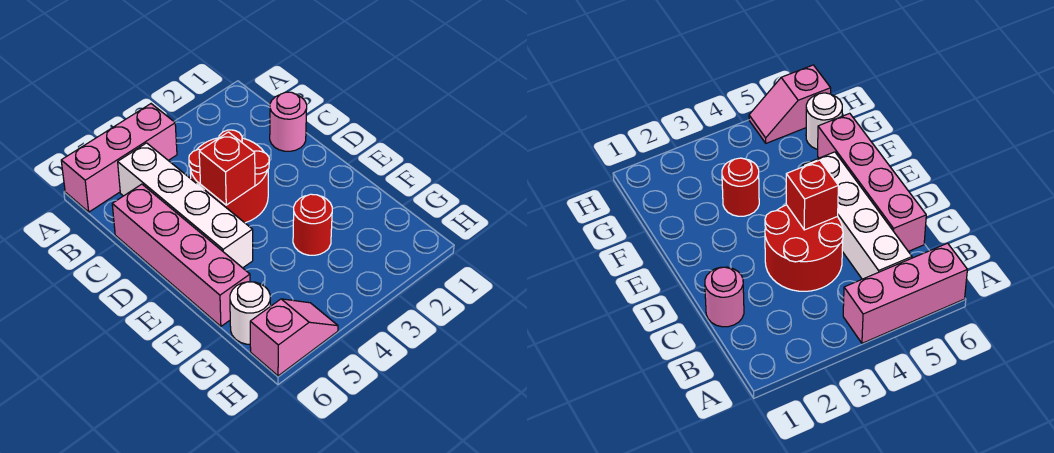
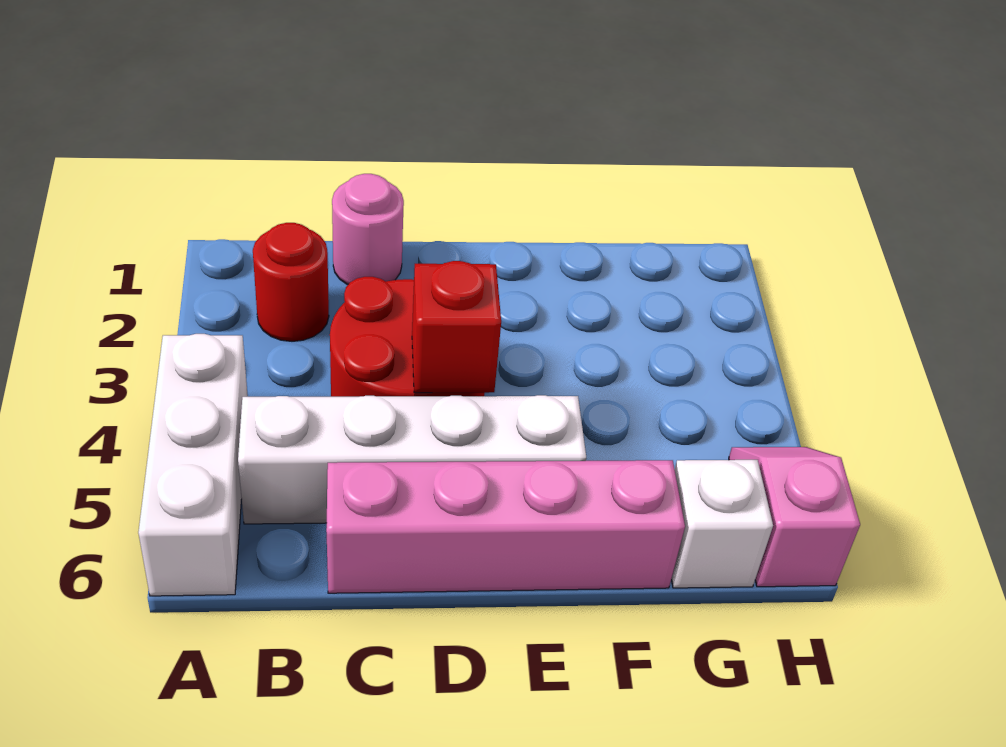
pink brick A4:A6 level 1 -> white brick A4:A6 level 1
red round brick F3 level 1 -> red round brick B2 level 1
white round brick G6 level 1 -> white brick G6 level 1

